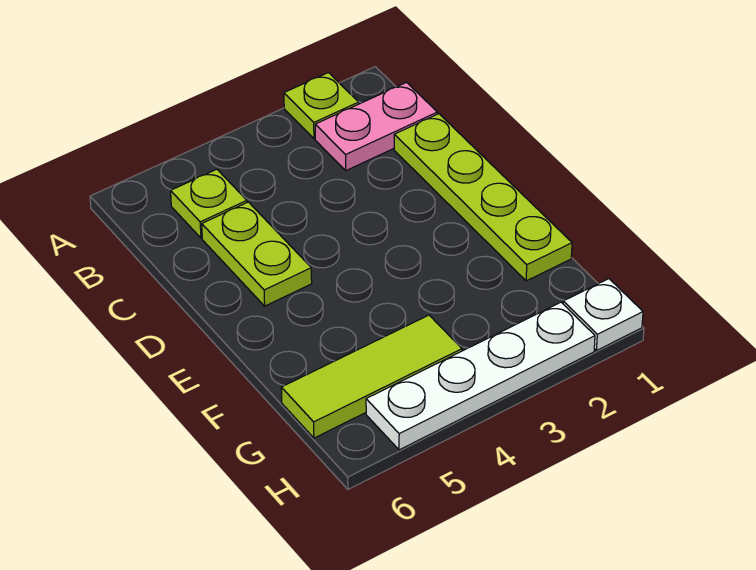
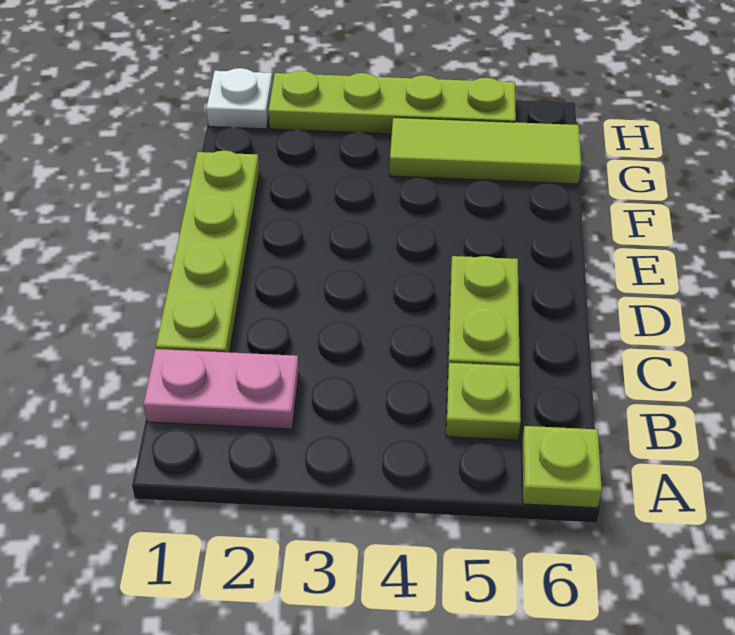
lime plate A2 level 1 -> lime plate A6 level 1
white plate H2:H5 level 1 -> lime plate H2:H5 level 1

